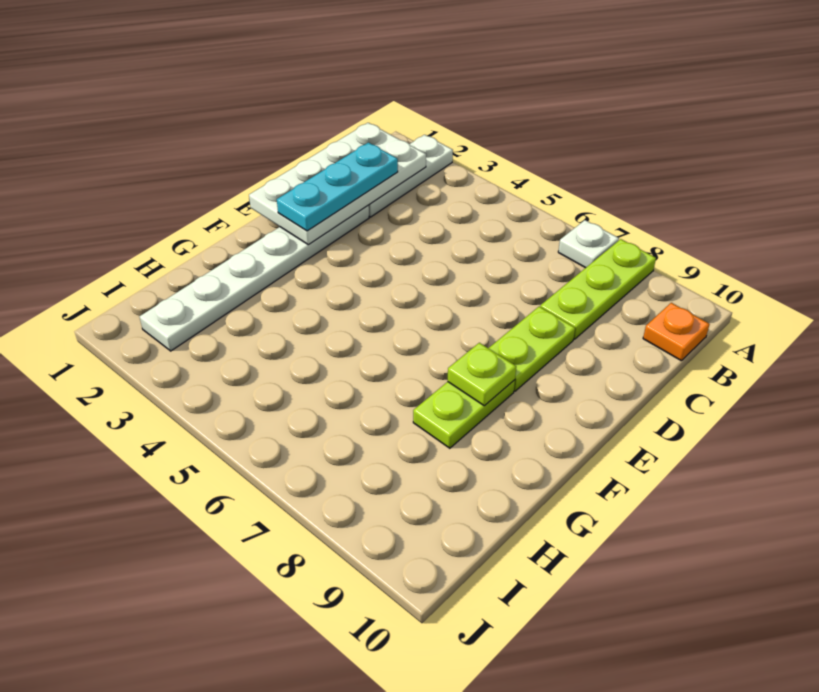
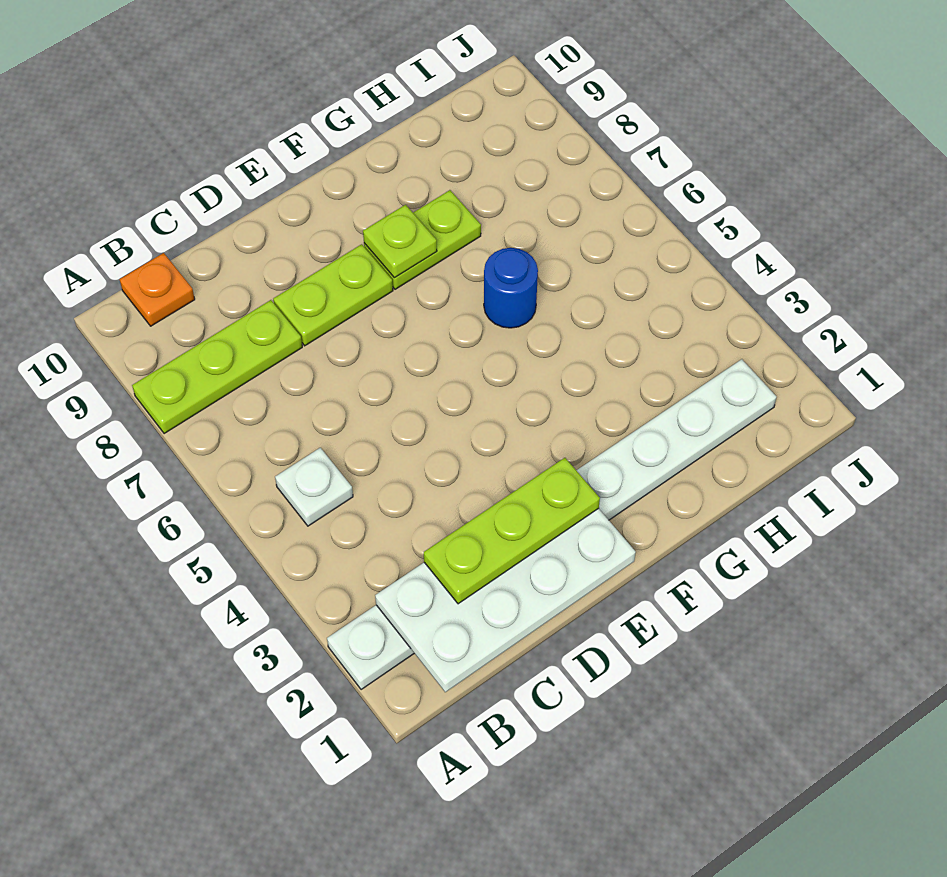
white plate A7 level 1 -> white plate B5 level 1
cyan plate C2:E2 level 3 -> lime plate C2:E2 level 3
none -> blue round brick G6 level 1

